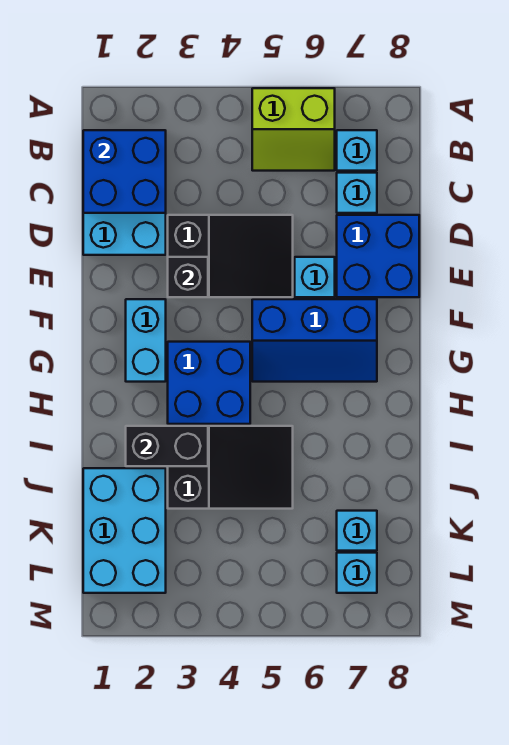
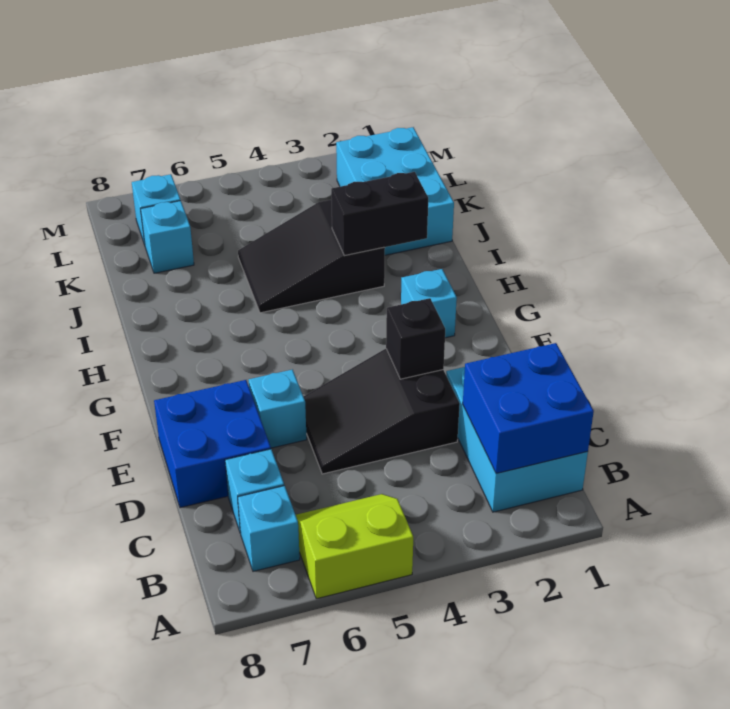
cyan brick F2:G2 level 1 -> cyan brick G2 level 1
blue slope F5:G7 level 1 top F -> none
blue brick G3:H4 level 1 -> none

